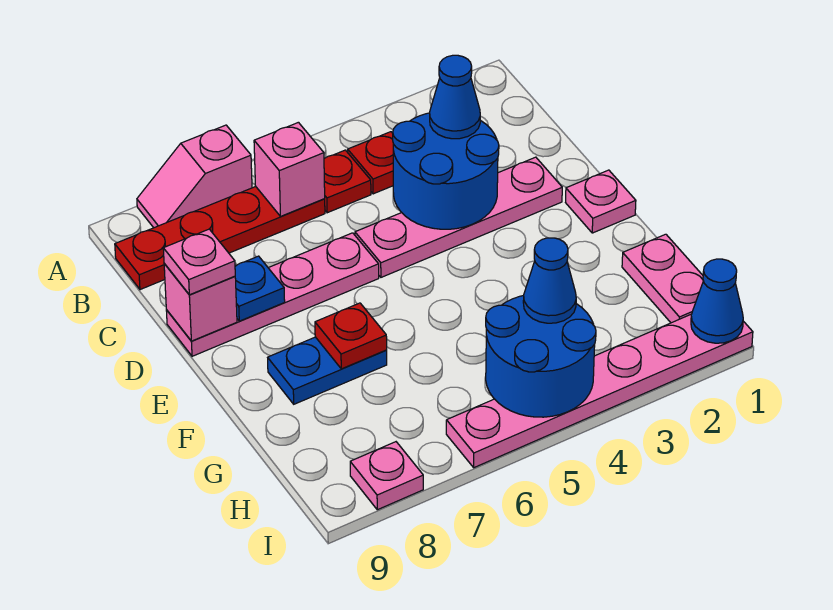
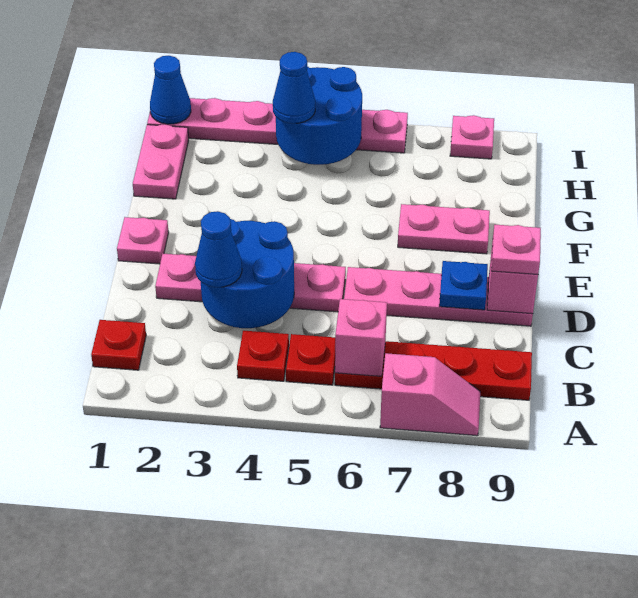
blue plate F7:F8 level 1 -> pink plate F7:F8 level 1
red plate F7 level 2 -> red plate B1 level 1

